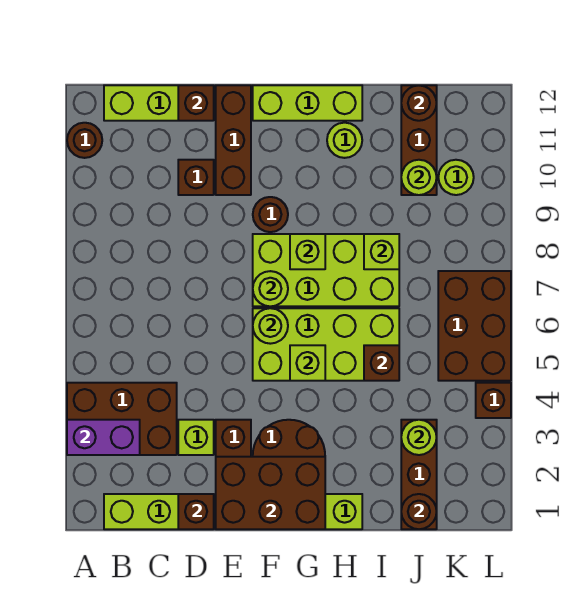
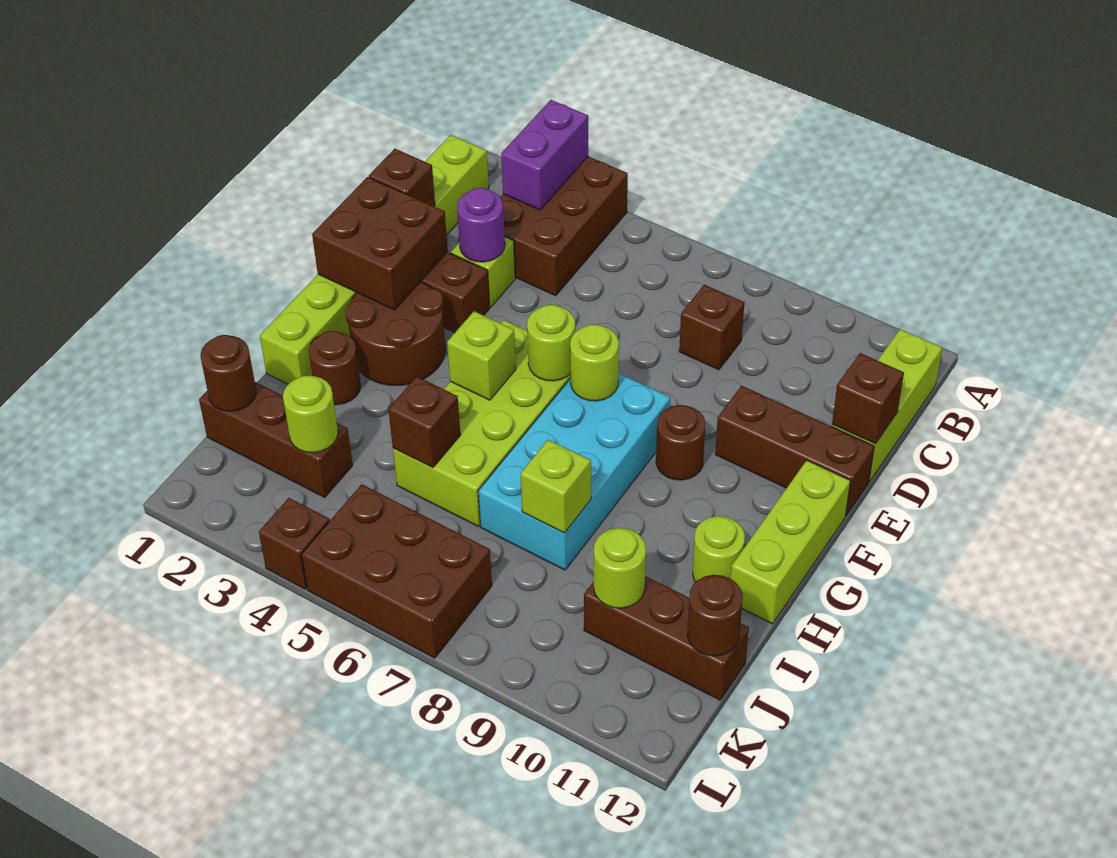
brown round brick A11 level 1 -> brown round brick H2 level 1
none -> purple round brick D3 level 2
brown brick D10 level 1 -> brown brick C8 level 1
brown brick E1:G2 level 2 -> brown brick E1:F2 level 2
lime brick F7:I8 level 1 -> cyan brick F7:I8 level 1
lime brick G8 level 2 -> none
lime round brick K10 level 1 -> none

